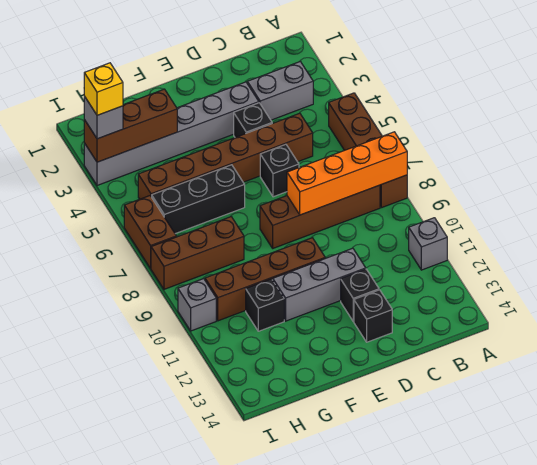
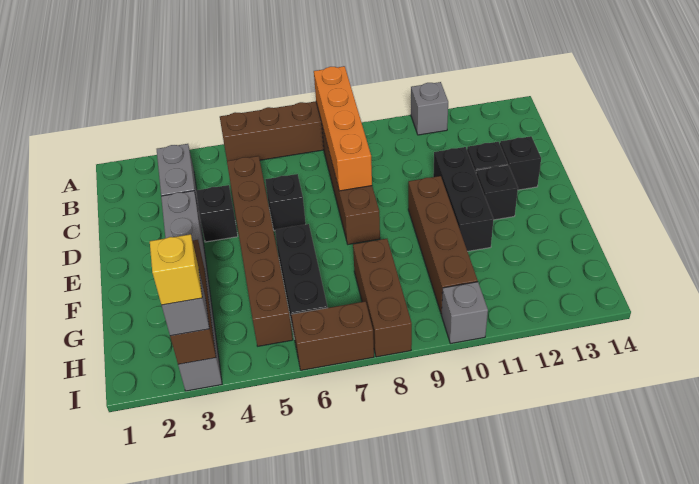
grey brick D11:F11 level 1 -> black brick D11:F11 level 1
black brick G11 level 1 -> black brick E12 level 1

